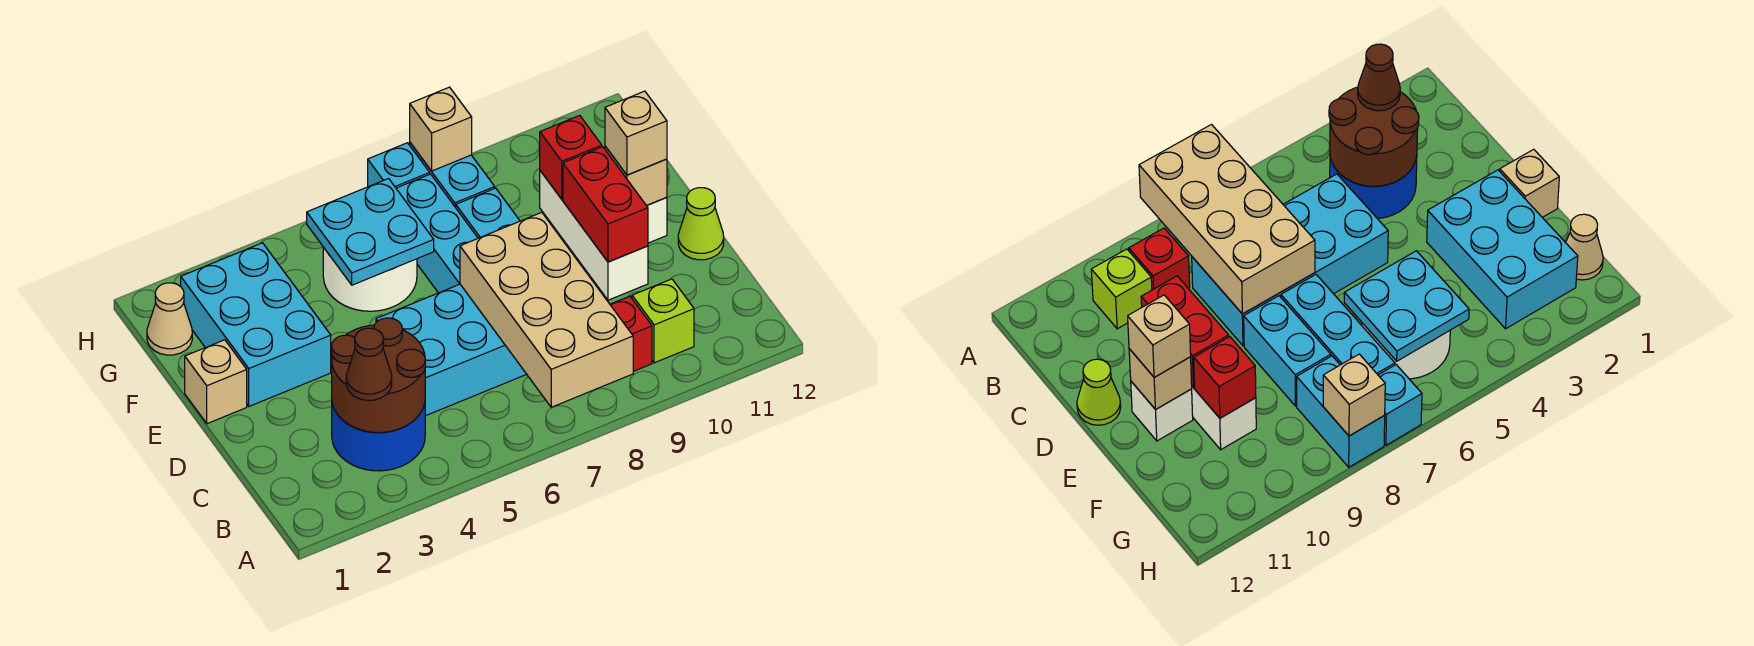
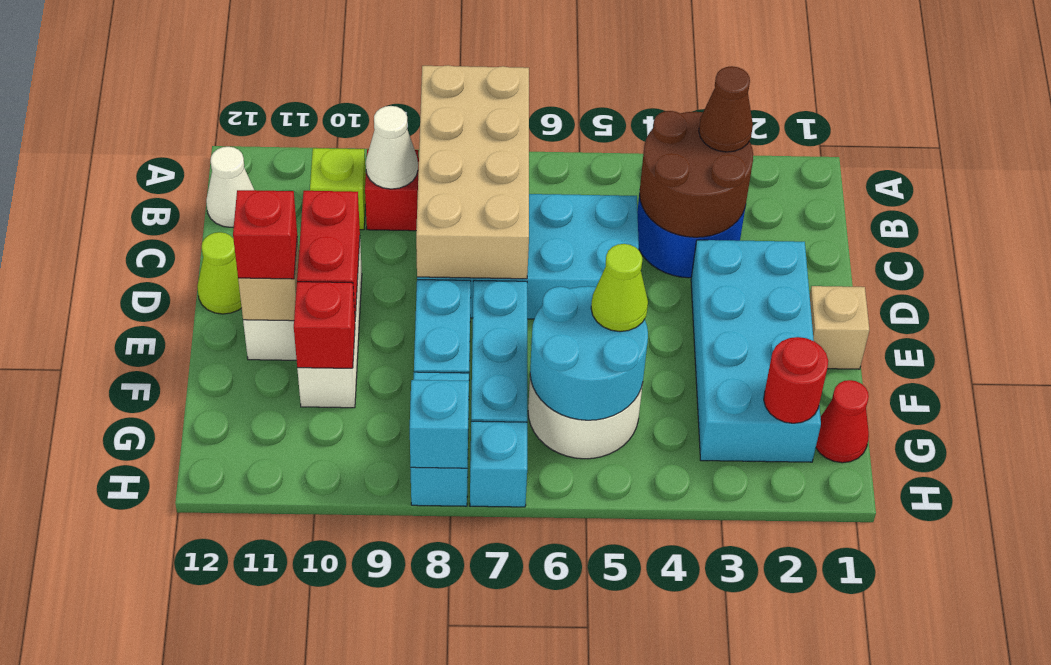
none -> white cone B9 level 2
none -> white cone B12 level 1
cyan brick E2:G3 level 1 -> cyan brick D2:G3 level 1
tan brick E11 level 3 -> red brick E11 level 3
cyan plate F5:G6 level 2 -> cyan round brick F5:G6 level 2
none -> lime cone F5 level 3
tan cone G1 level 1 -> red cone G1 level 1
none -> red round brick G2 level 2
tan brick H8 level 2 -> cyan brick H8 level 2

